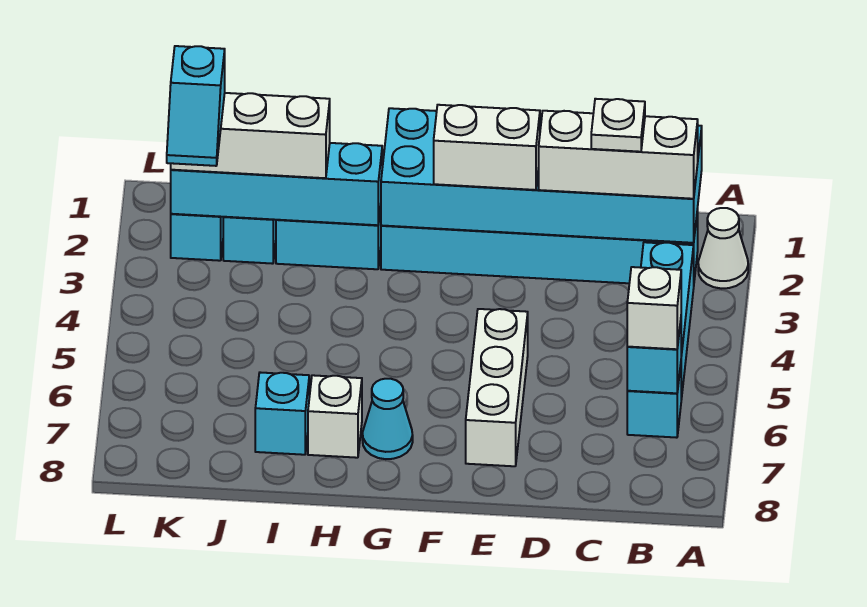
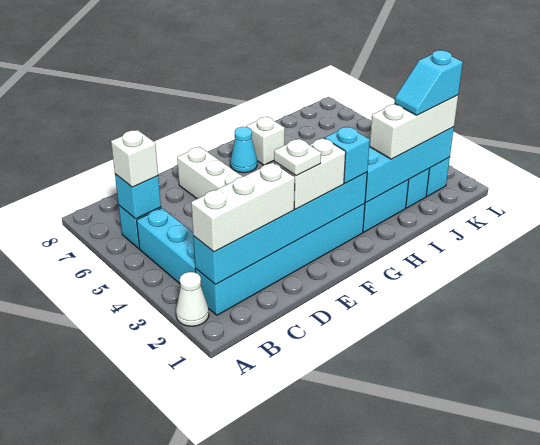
cyan brick B1:G2 level 2 -> cyan brick B2:G2 level 2
white plate C2 level 4 -> white plate E2 level 4
cyan brick I7 level 1 -> cyan brick G2 level 3
cyan slope K2:K3 level 4 top 2 -> cyan slope J2:K2 level 4 top K

